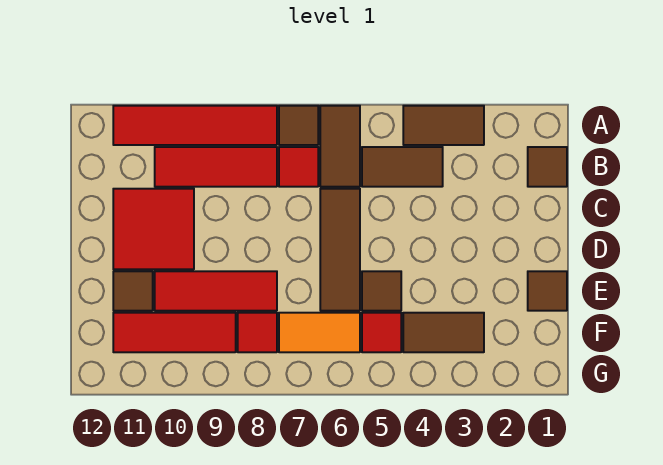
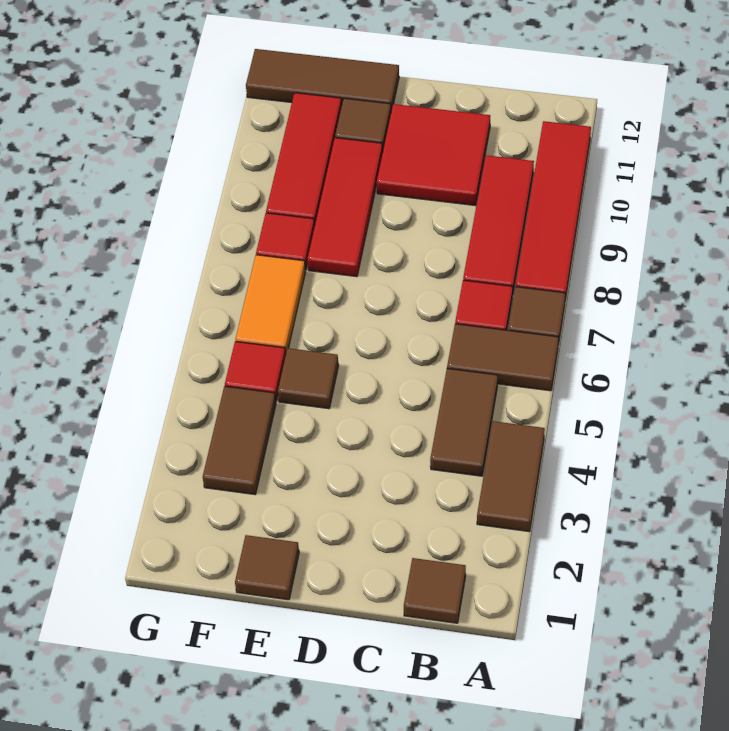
brown tile C6:E6 level 1 -> brown tile E12:G12 level 1

